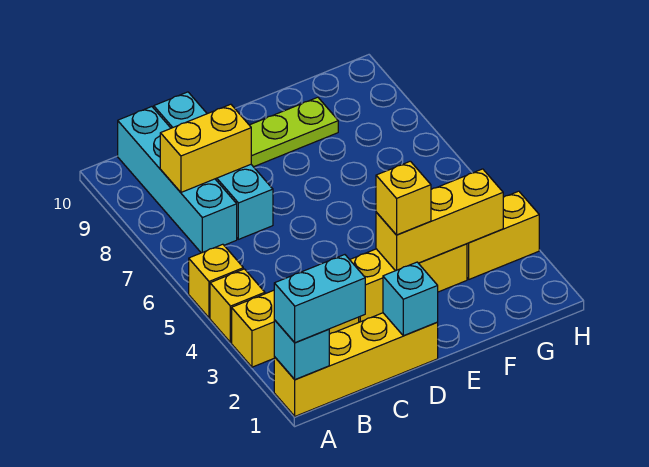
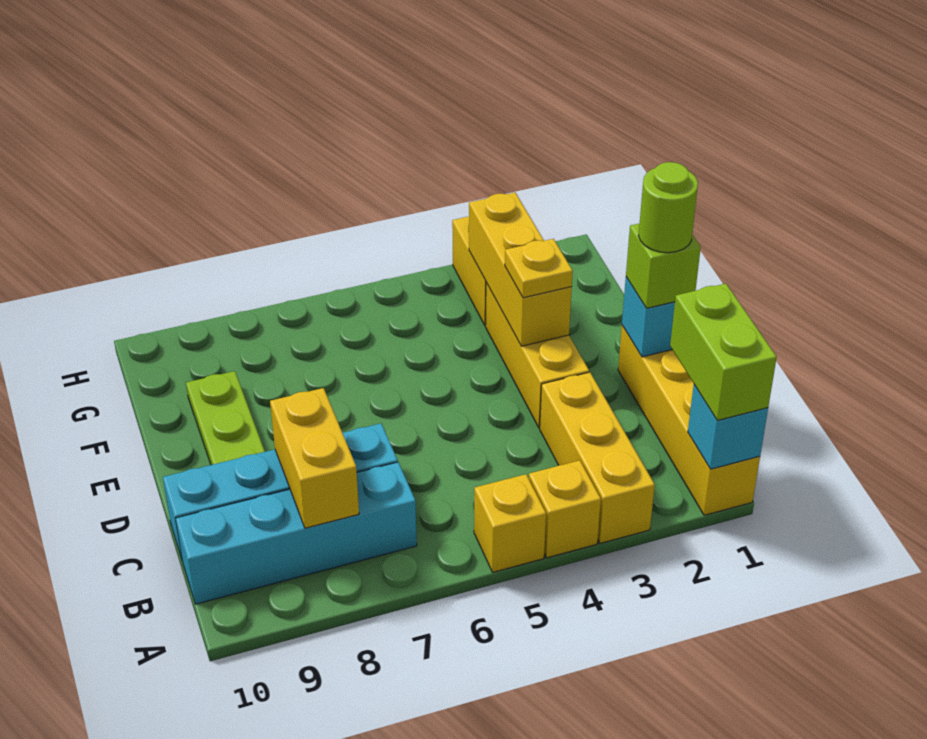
cyan brick A1:B1 level 3 -> lime brick A1:B1 level 3
none -> lime brick D1 level 3
none -> lime round brick D1 level 4
yellow brick E3 level 3 -> yellow plate E3 level 3

